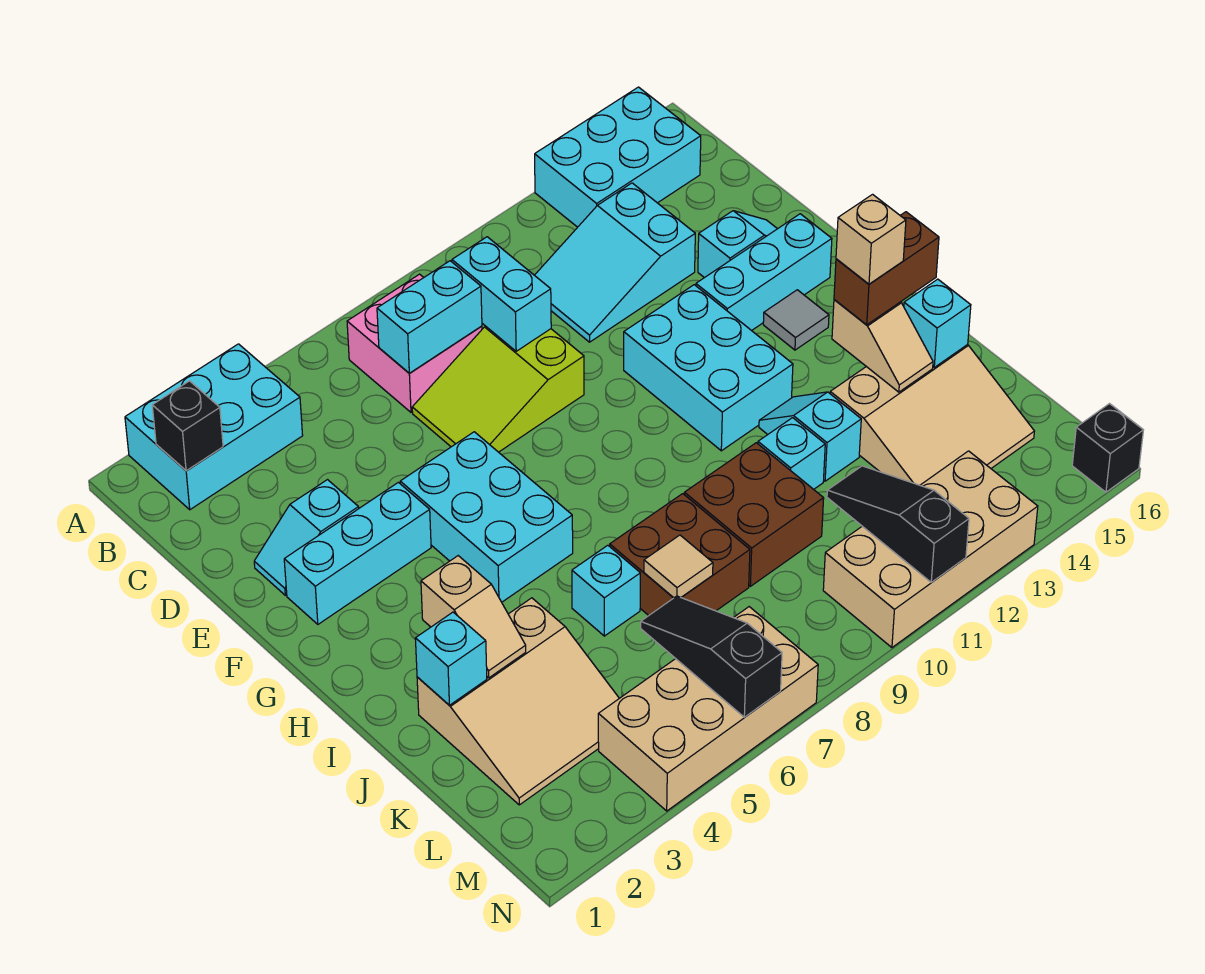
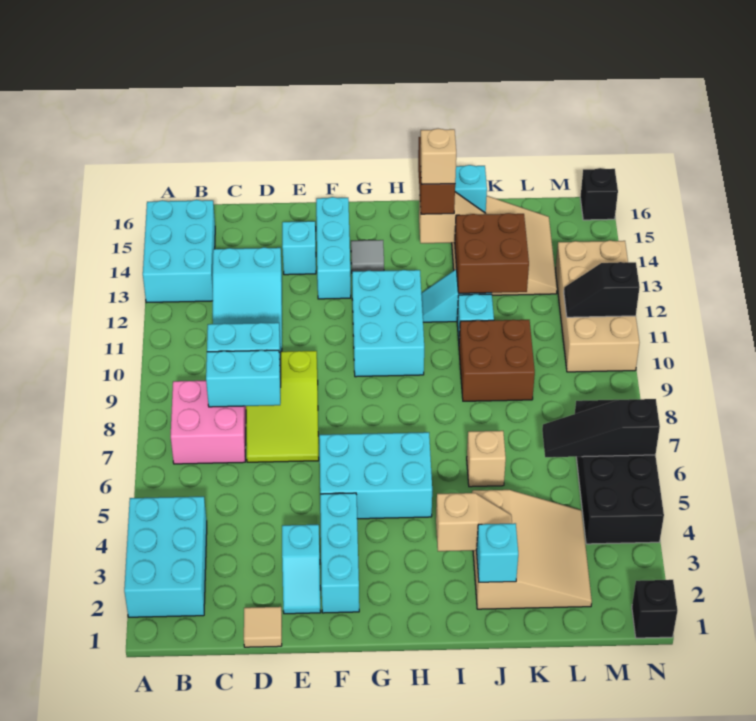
black brick B2 level 2 -> black brick N1 level 1
cyan brick C7:C8 level 2 -> cyan brick C8:D8 level 2
cyan brick F11:H12 level 1 -> cyan brick G10:H12 level 1
cyan brick J6 level 1 -> tan brick J6 level 1
brown brick J7:K8 level 1 -> brown brick J12:K13 level 2
tan tile K7 level 2 -> tan tile D1 level 1
black slope L11:N11 level 2 top N -> black slope M11:N11 level 2 top N
tan brick M4:N7 level 1 -> black brick M4:N7 level 1

